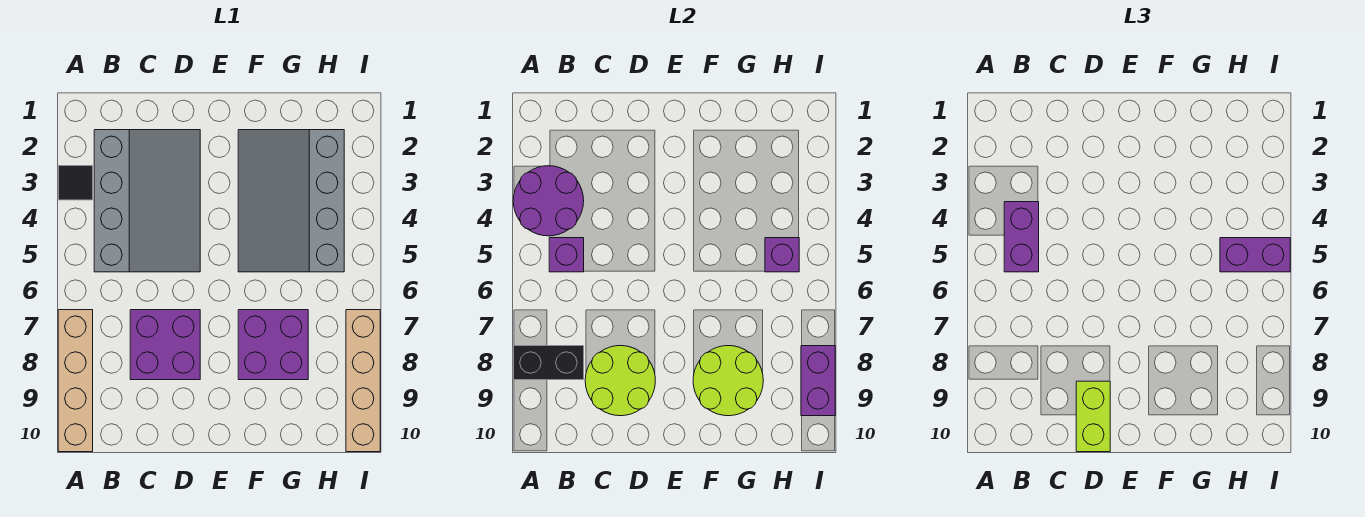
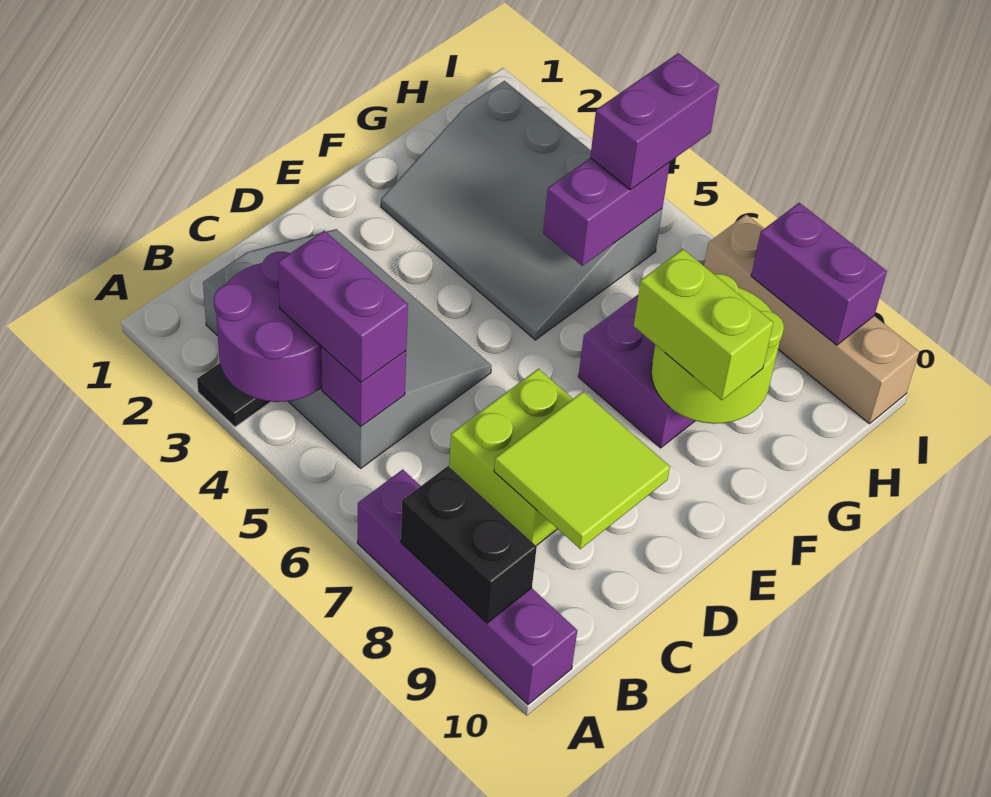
tan brick A7:A10 level 1 -> purple brick A7:A10 level 1
black brick A8:B8 level 2 -> black brick A8:A9 level 2
purple brick C7:D8 level 1 -> lime brick C7:D8 level 1
lime round brick C8:D9 level 2 -> lime tile C8:D9 level 2
lime brick D9:D10 level 3 -> lime brick F8:F9 level 3
purple brick H5 level 2 -> purple brick G5:H5 level 2

